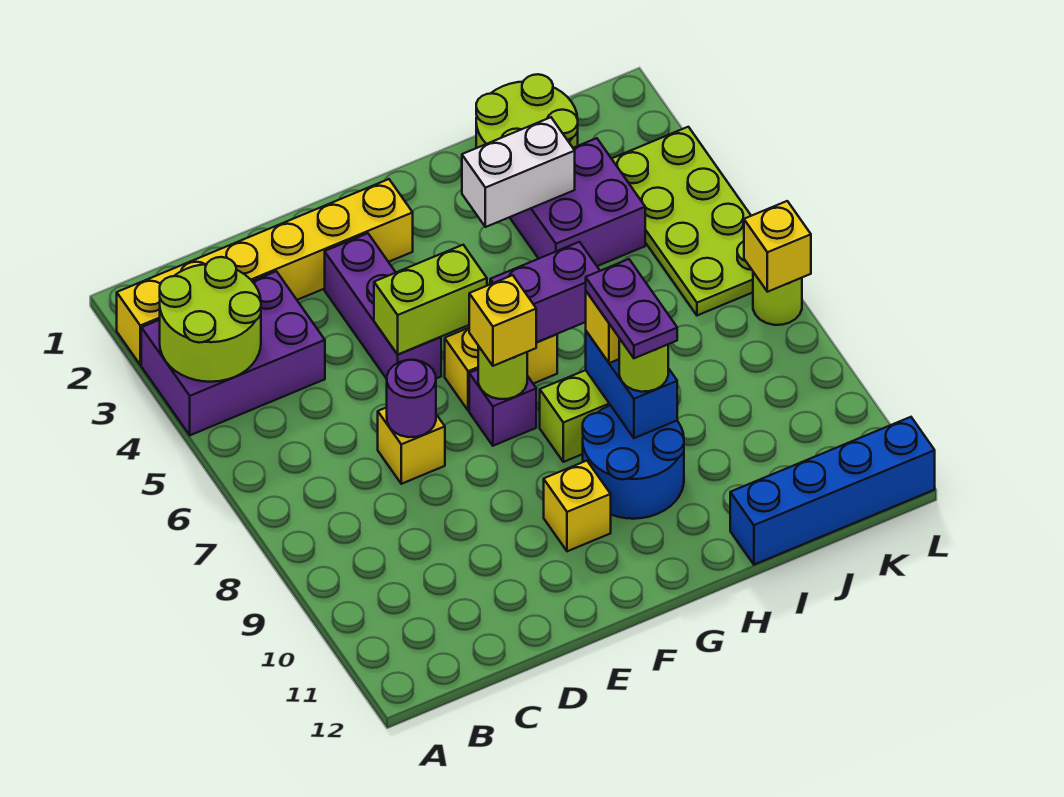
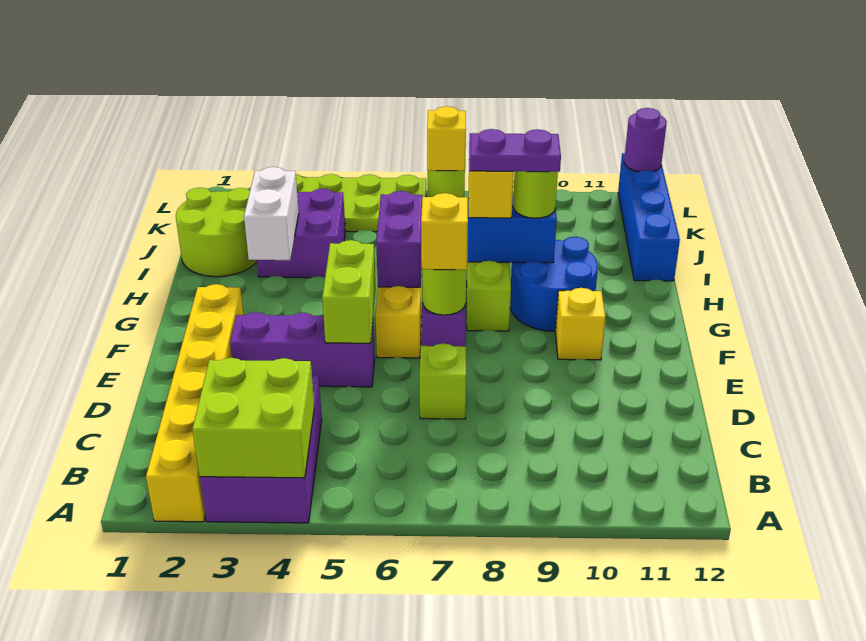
lime round brick A3:B4 level 2 -> lime brick A3:B4 level 2
yellow brick D7 level 1 -> lime brick D7 level 1
purple round brick D7 level 2 -> purple round brick L12 level 2

